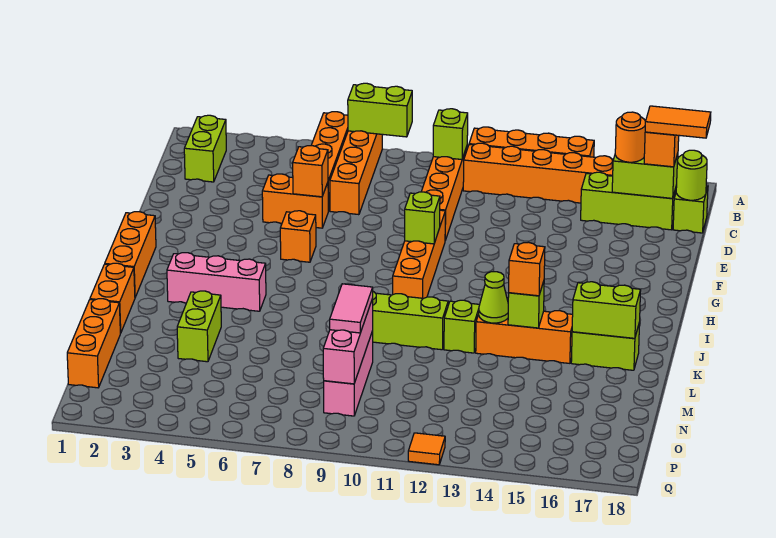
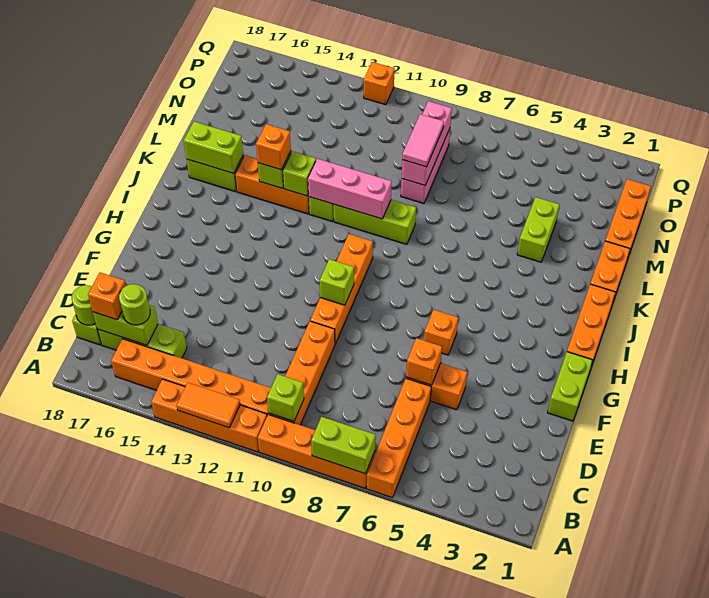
orange brick A7:D7 level 1 -> orange brick A7:A10 level 1
lime brick B2:C2 level 1 -> lime brick F1:G1 level 1
orange round brick C16 level 3 -> lime round brick C16 level 3
orange tile C17:C18 level 4 -> orange tile A12:A13 level 2
pink brick J3:J5 level 1 -> pink brick K10:K12 level 2
lime cone K13 level 2 -> lime brick K13 level 2
orange tile Q12 level 1 -> orange brick Q12 level 1

